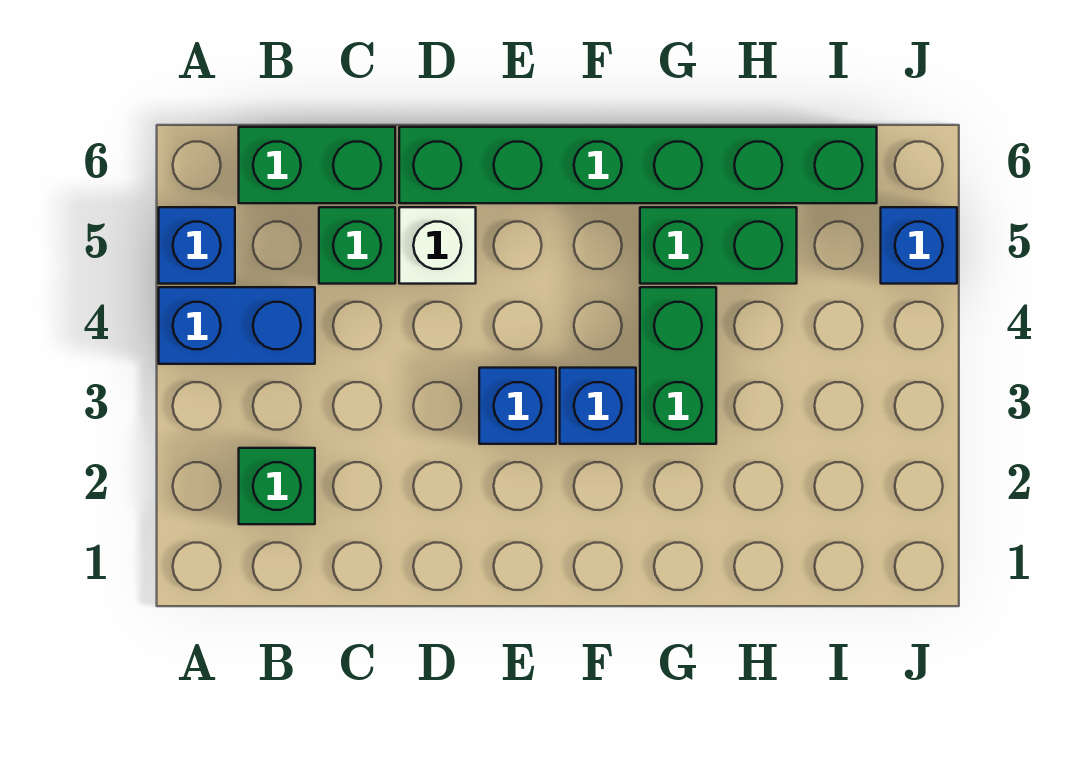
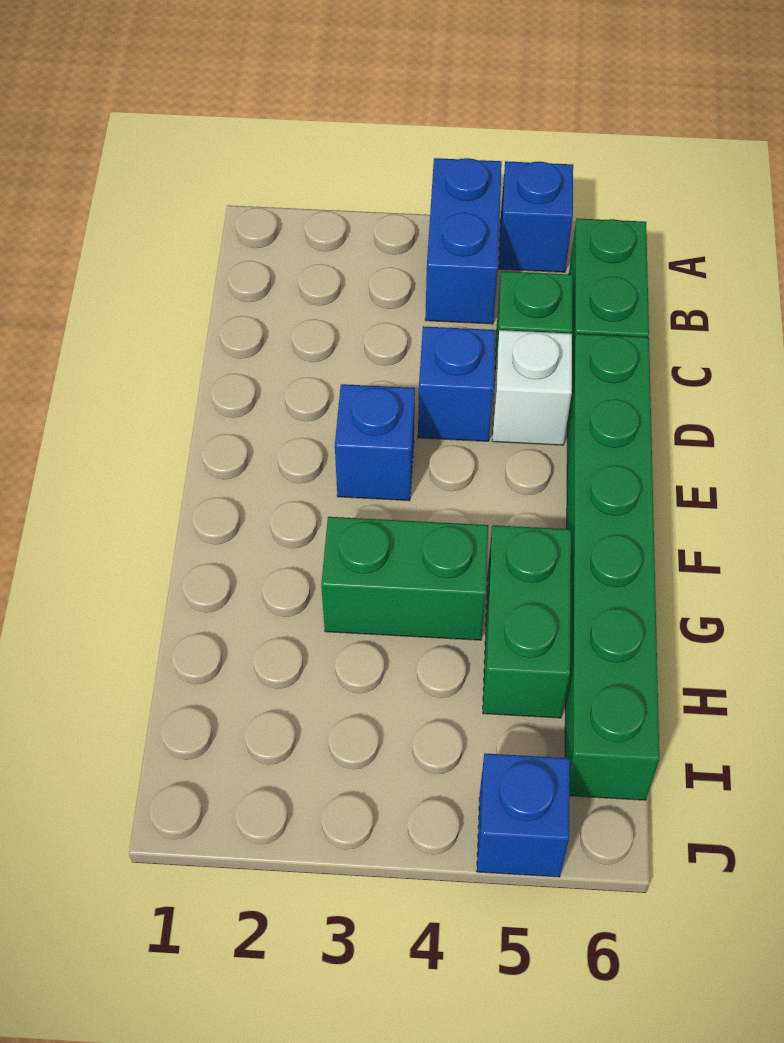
green brick B2 level 1 -> none
blue brick F3 level 1 -> blue brick D4 level 1

